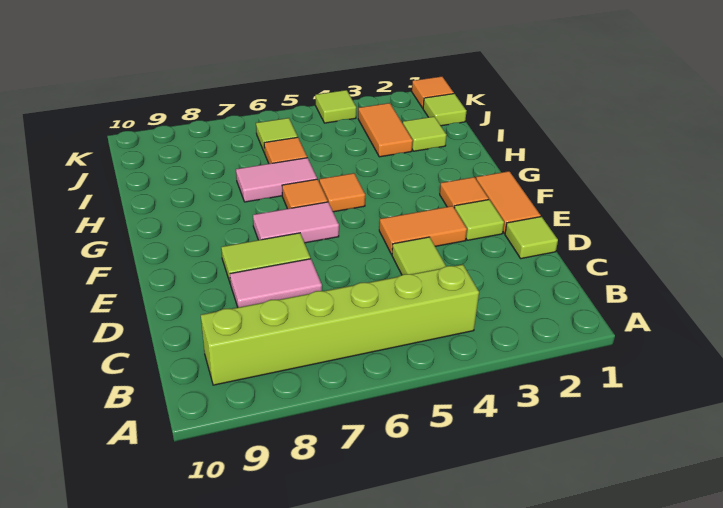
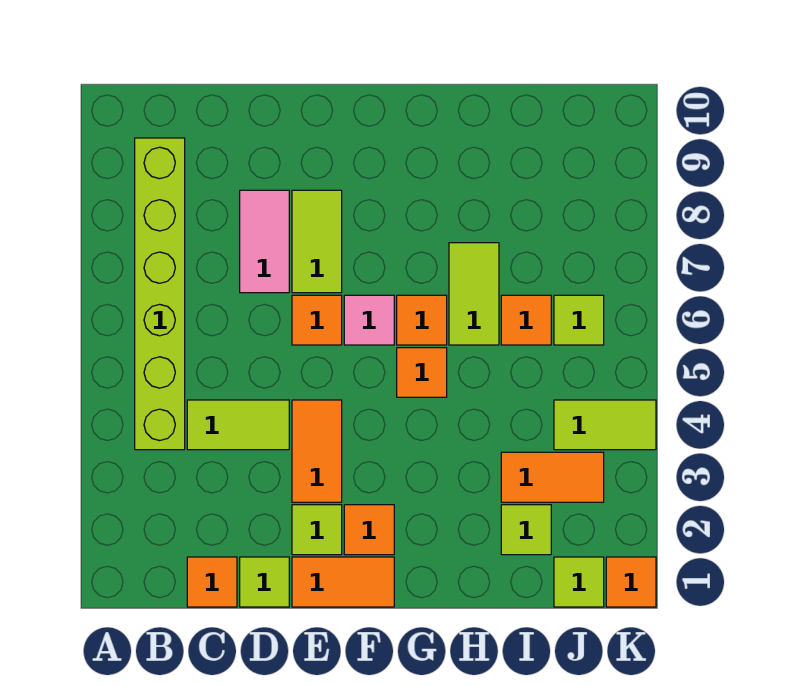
none -> orange tile C1 level 1
none -> orange tile E6 level 1
pink tile F6:F7 level 1 -> pink tile F6 level 1
pink tile H6:H7 level 1 -> lime tile H6:H7 level 1
lime tile K4 level 1 -> lime tile J4:K4 level 1

